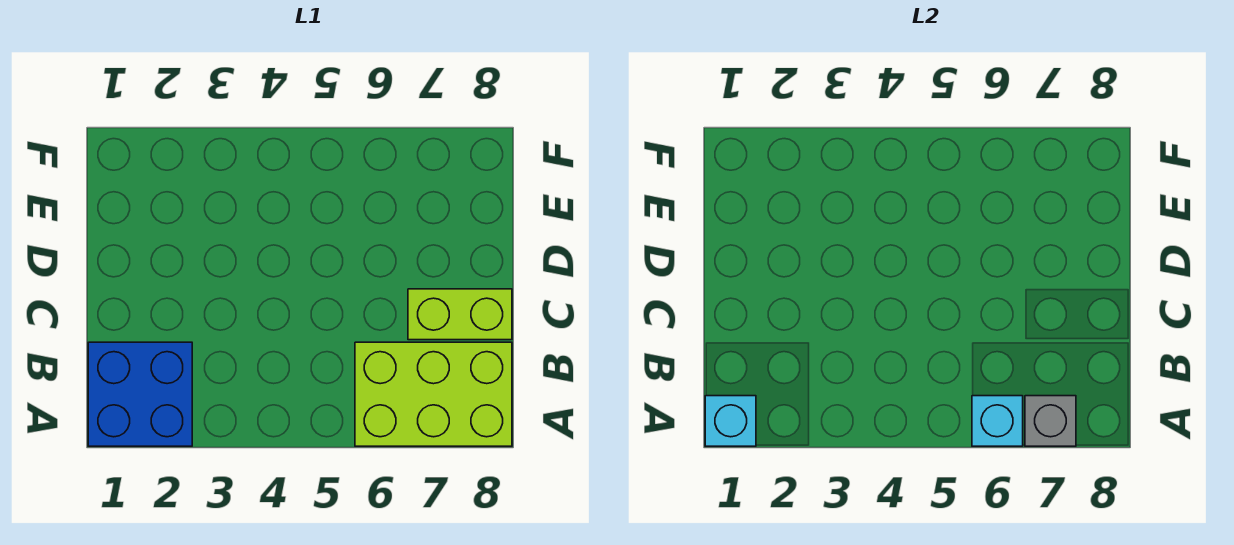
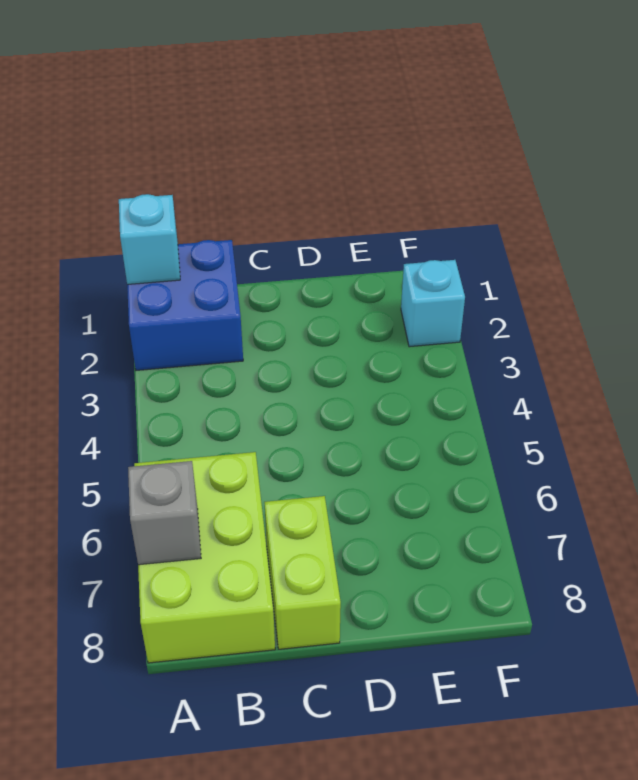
cyan brick A6 level 2 -> cyan brick F2 level 1

